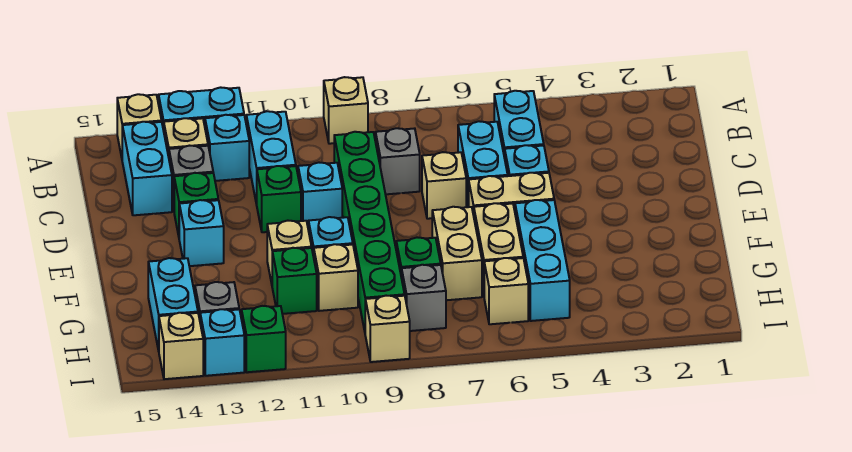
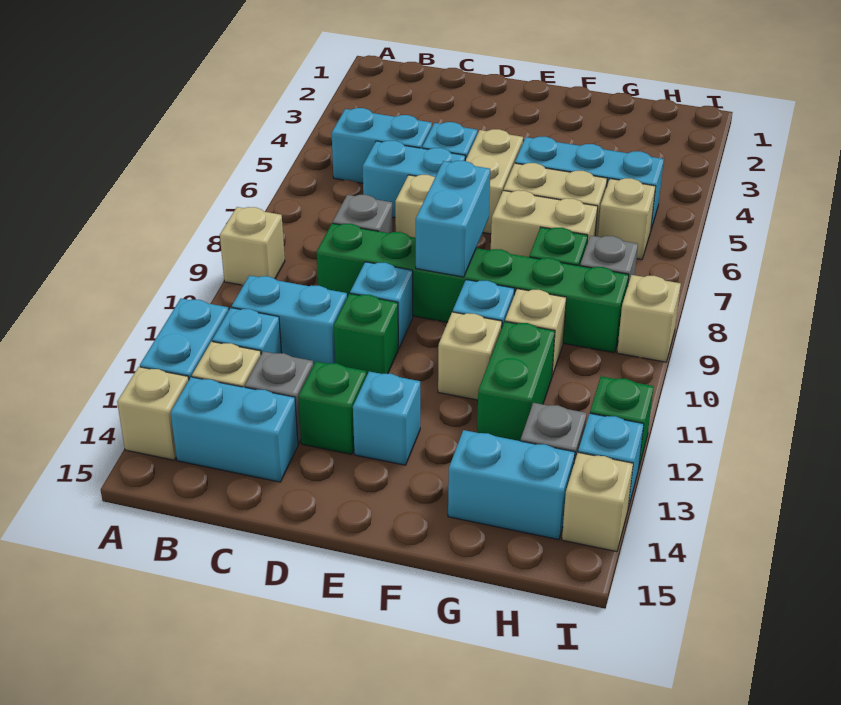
none -> cyan brick E8:E9 level 2
green brick G11 level 1 -> green brick G11:G12 level 1

